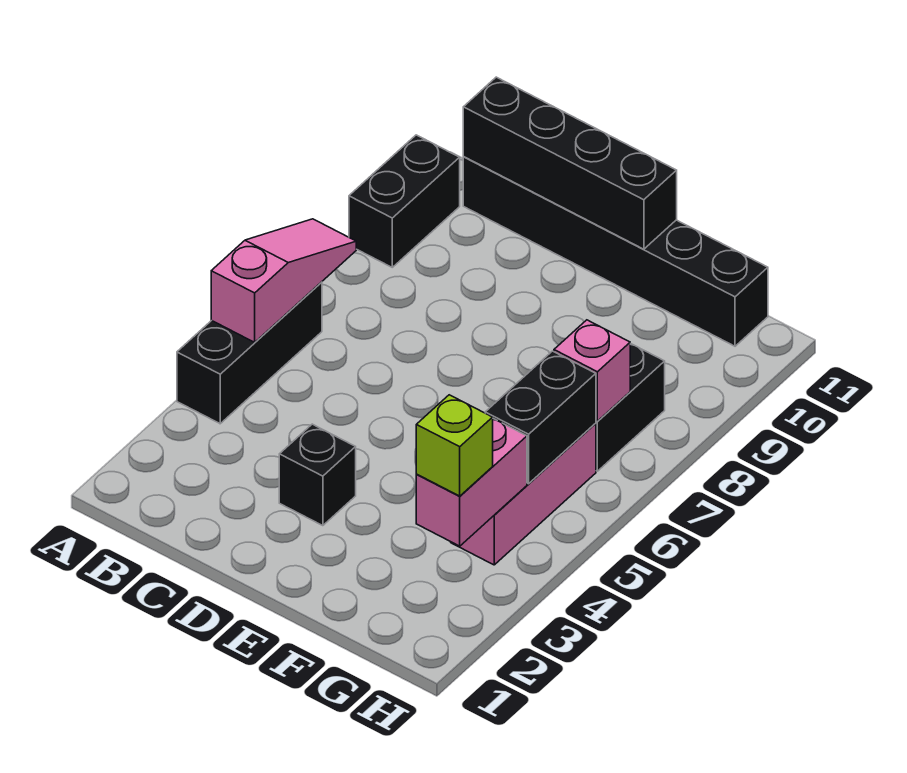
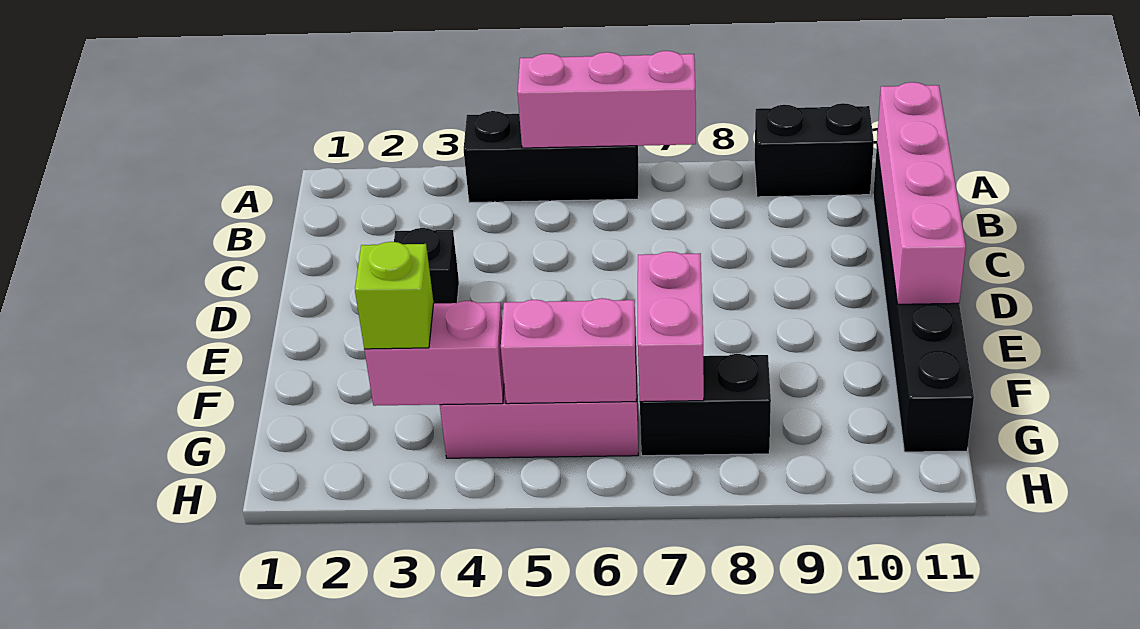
pink slope A5:A7 level 2 top 5 -> pink brick A5:A7 level 2
black brick B11:E11 level 2 -> pink brick B11:E11 level 2
black brick G5:G6 level 2 -> pink brick G5:G6 level 2
pink brick G7 level 2 -> pink brick F7:G7 level 2

